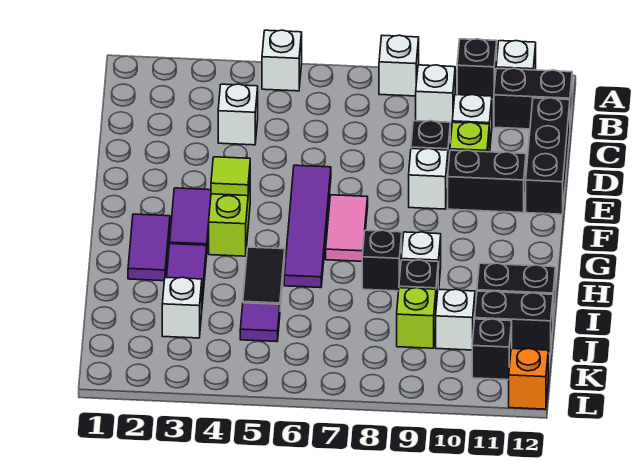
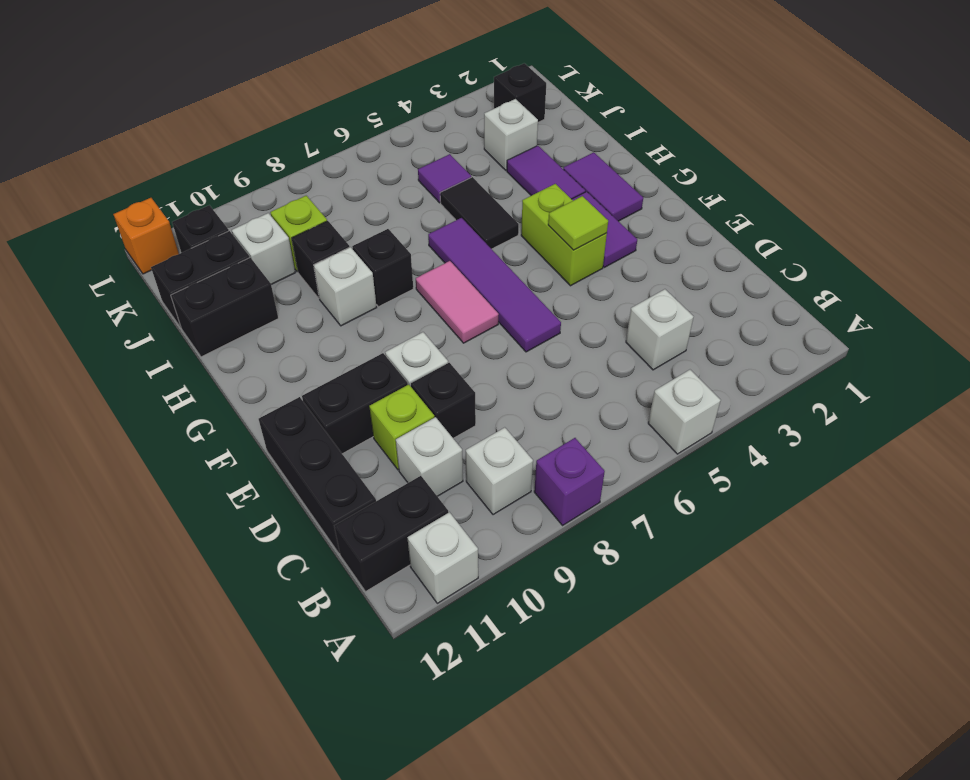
white brick A8 level 1 -> purple brick A8 level 1
black brick A10 level 1 -> black brick K2 level 1

